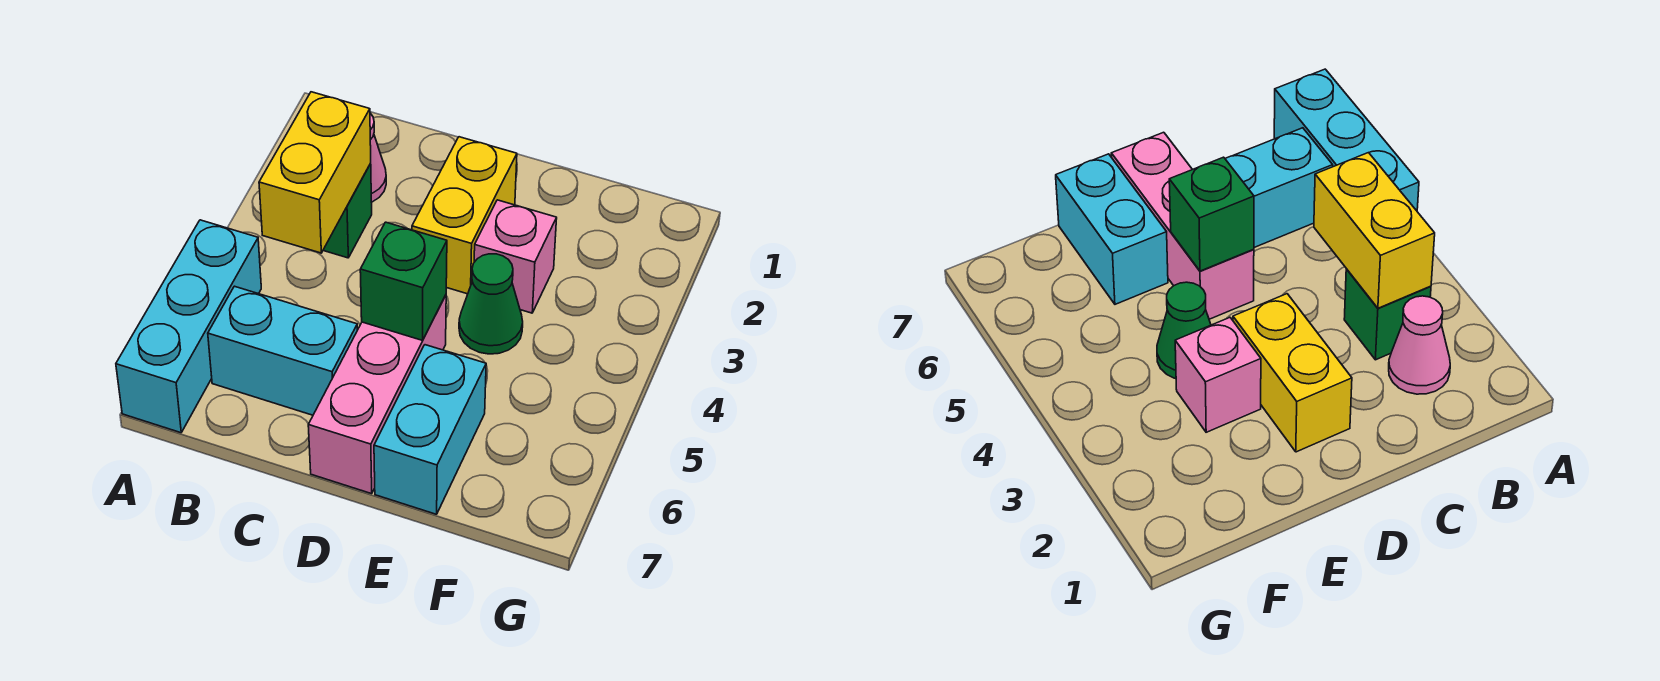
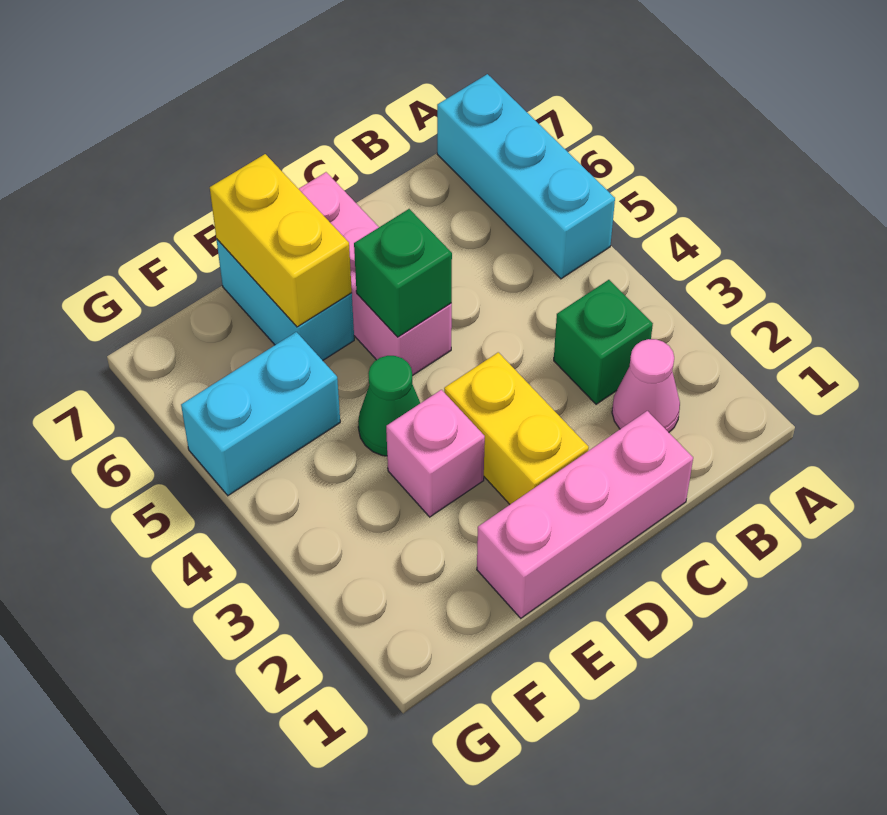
yellow brick B3:B4 level 2 -> yellow brick E6:E7 level 2
cyan brick B6:C6 level 1 -> cyan brick F5:G5 level 1
none -> pink brick C1:E1 level 1

